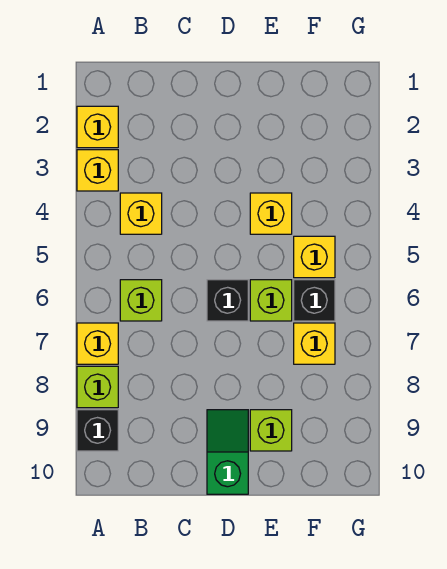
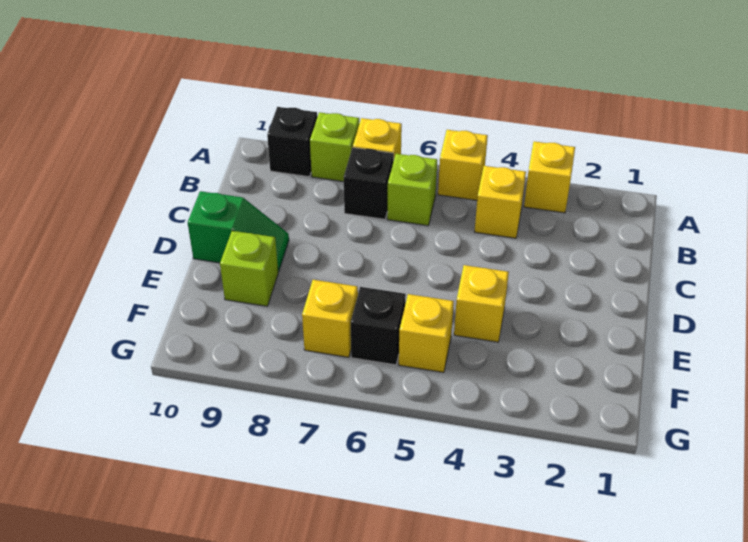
yellow brick A2 level 1 -> yellow brick A5 level 1
black brick D6 level 1 -> black brick B7 level 1
lime brick E6 level 1 -> none

